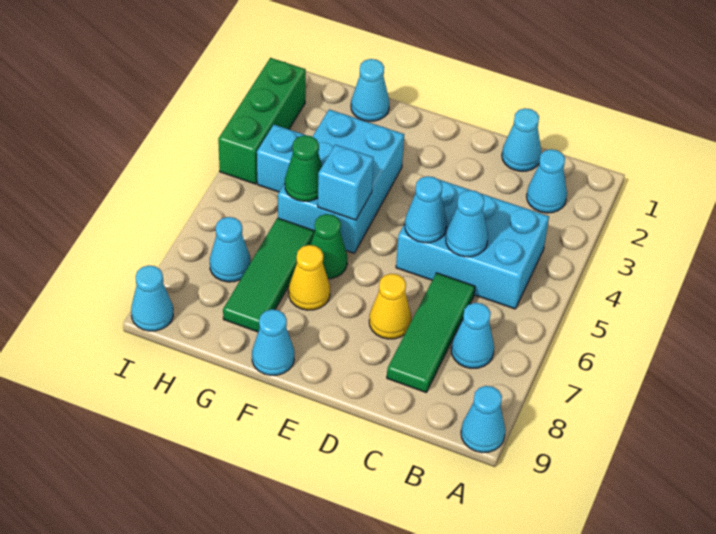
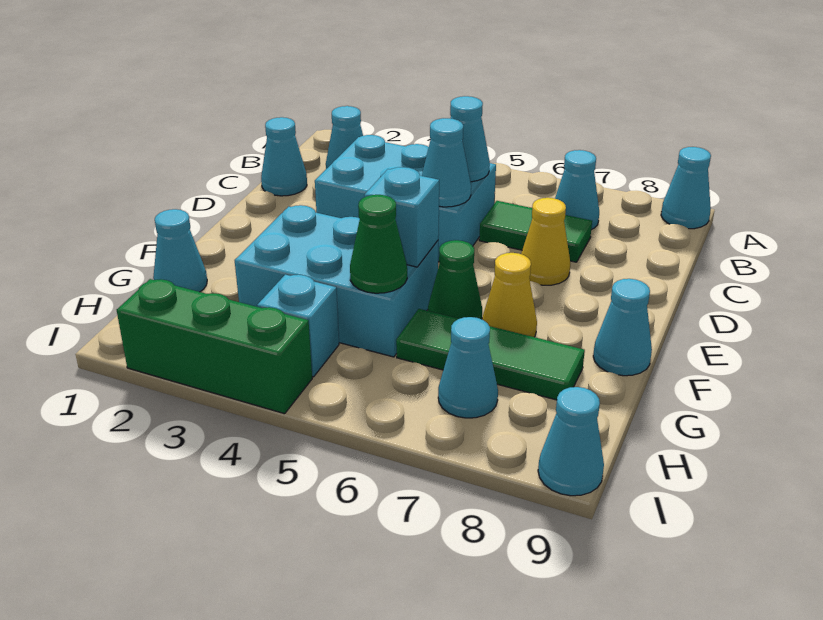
cyan brick B4:D5 level 1 -> cyan brick C3:D5 level 1
green tile C6:C8 level 1 -> green tile C6:C7 level 1

